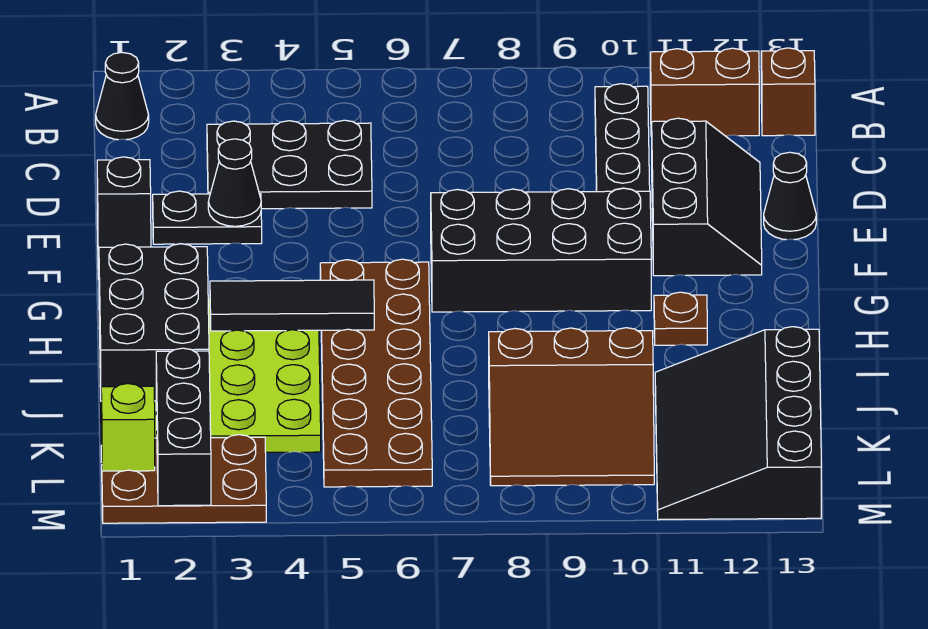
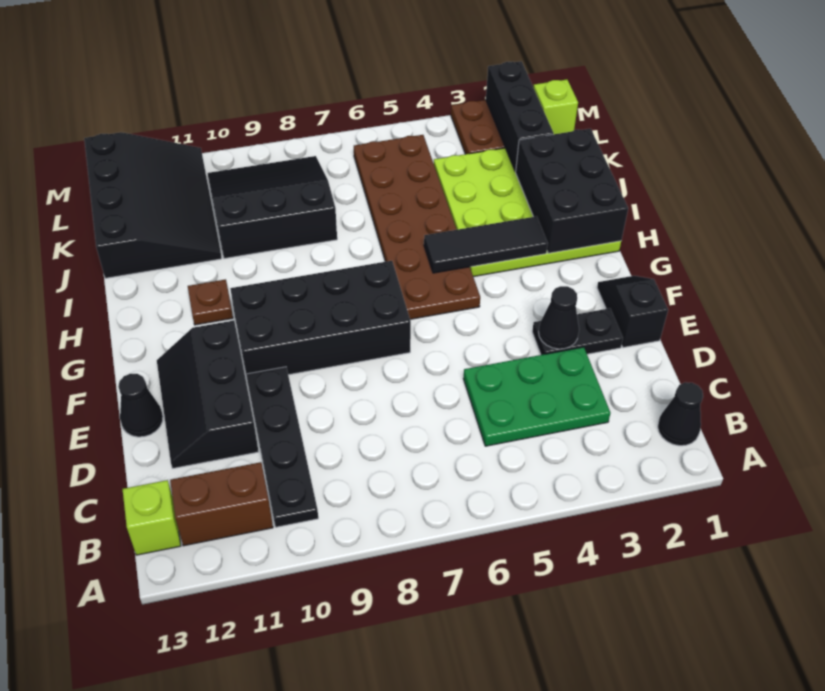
brown brick B13 level 1 -> lime brick B13 level 1
black plate C3:D5 level 1 -> green plate C3:D5 level 1
brown slope J8:L10 level 1 top J -> black slope J8:L10 level 1 top J

